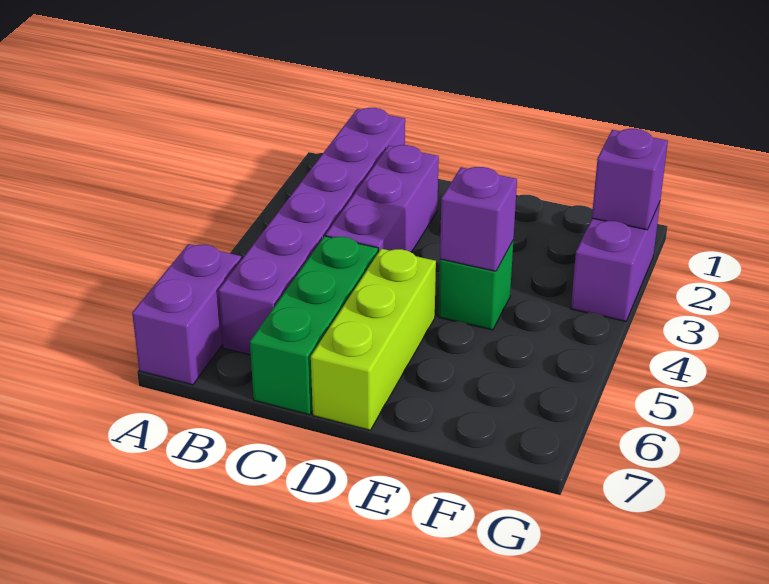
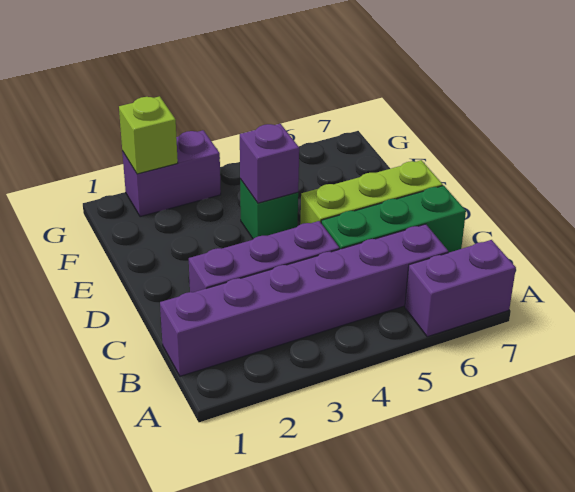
purple brick G2 level 2 -> lime brick G2 level 2

